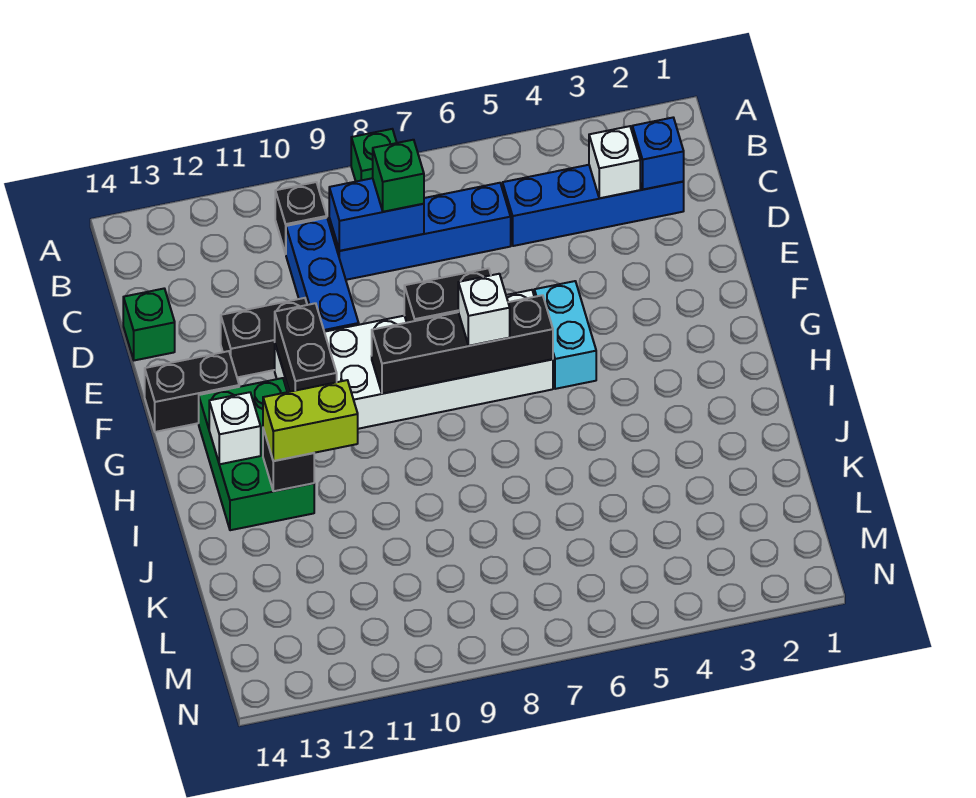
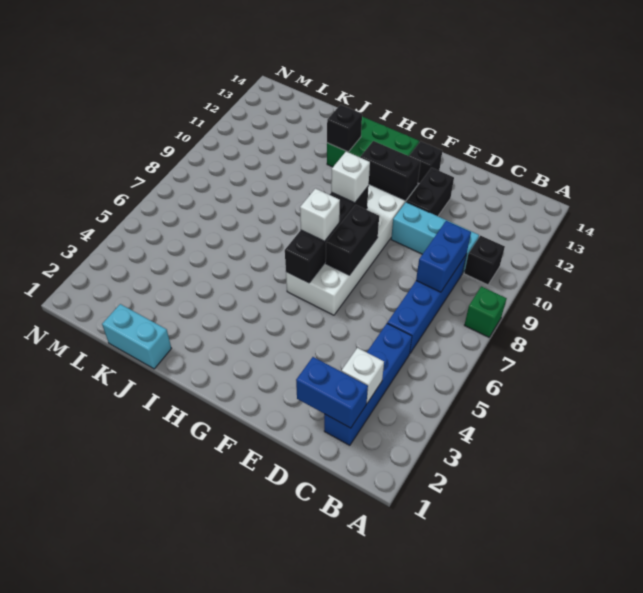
blue brick C2 level 2 -> blue brick C2:D2 level 2
green brick C8 level 3 -> none
blue brick C10:E10 level 1 -> cyan brick C10:E10 level 1
green brick D14 level 1 -> none
cyan brick F5:G5 level 1 -> cyan brick J1:K1 level 1
black brick F13:F14 level 1 -> black brick F13 level 1
white brick H13 level 2 -> white brick G9 level 3
lime brick I11:I12 level 3 -> none

